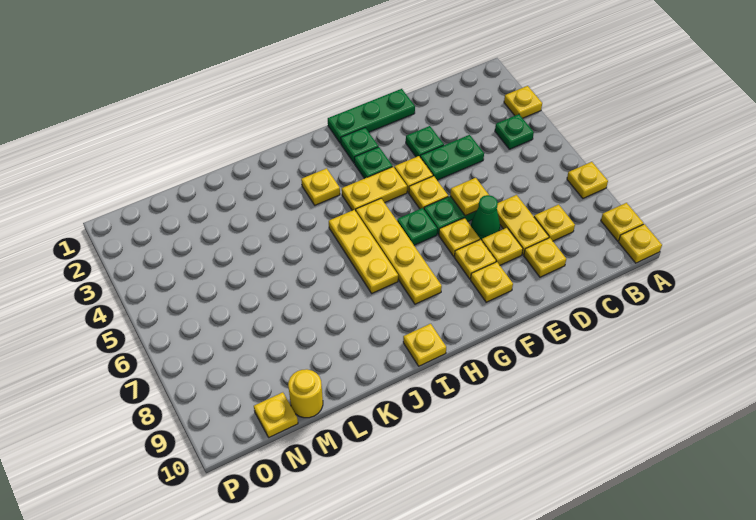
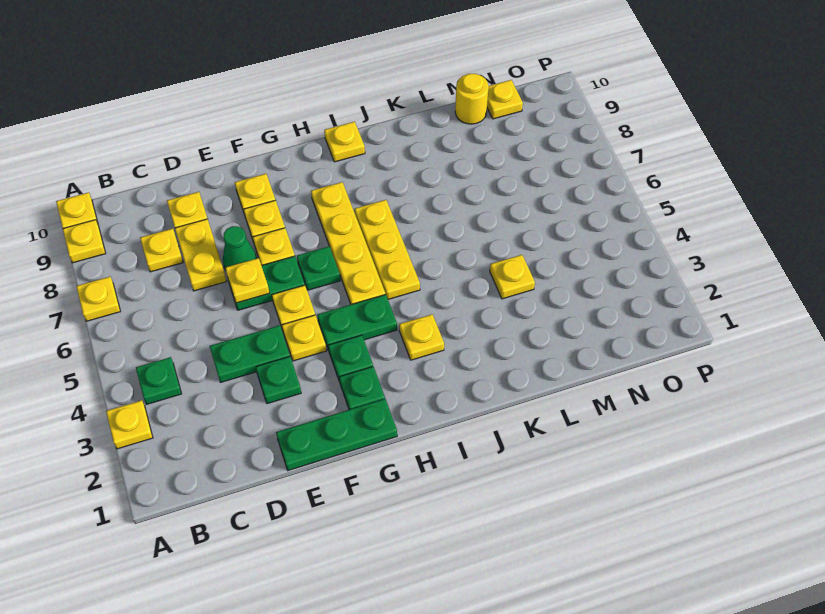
yellow plate E8 level 1 -> yellow plate L4 level 1
yellow plate G4:H4 level 1 -> green plate G4:H4 level 1

